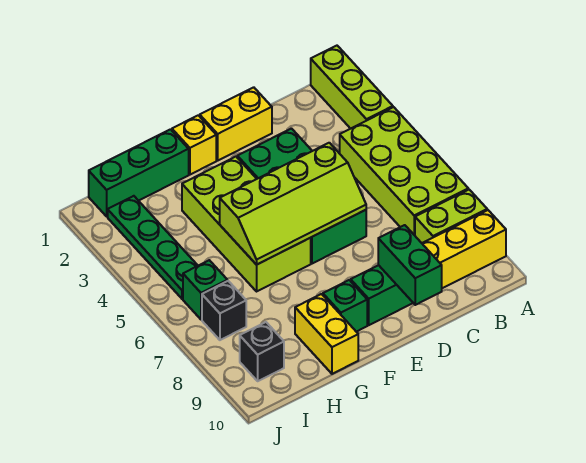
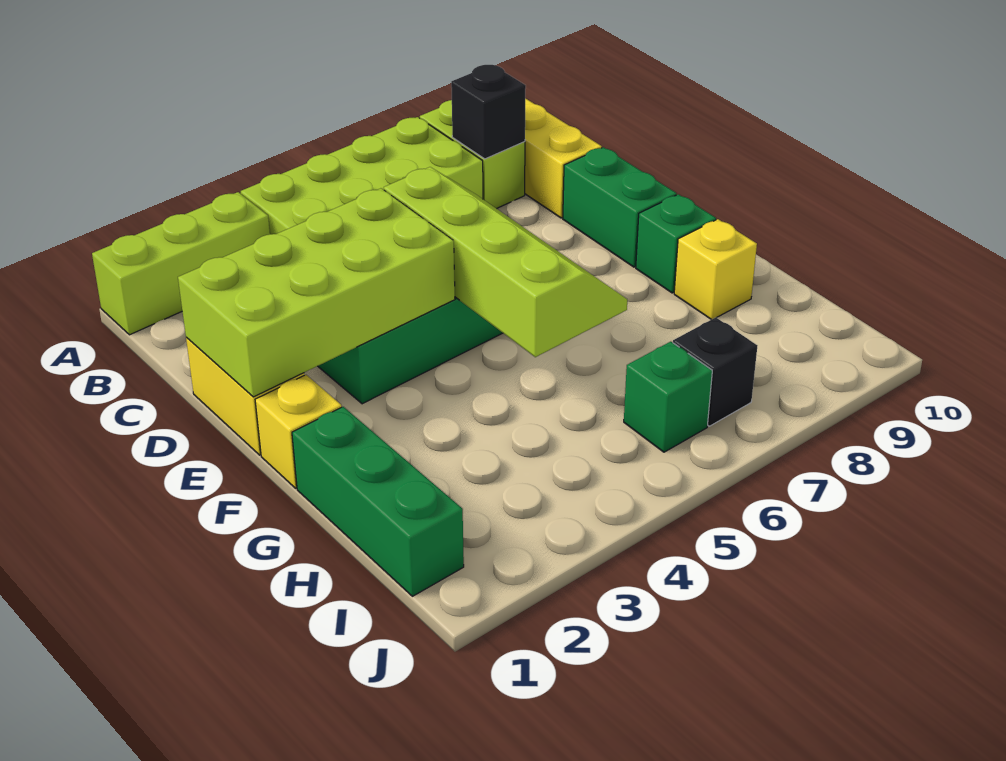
green brick D9:D10 level 2 -> none
lime brick F3:G6 level 1 -> lime brick D1:E4 level 2
yellow brick G9:G10 level 1 -> yellow brick G9 level 1
green plate I2:I5 level 1 -> none
black brick I9 level 1 -> black brick B8 level 2

